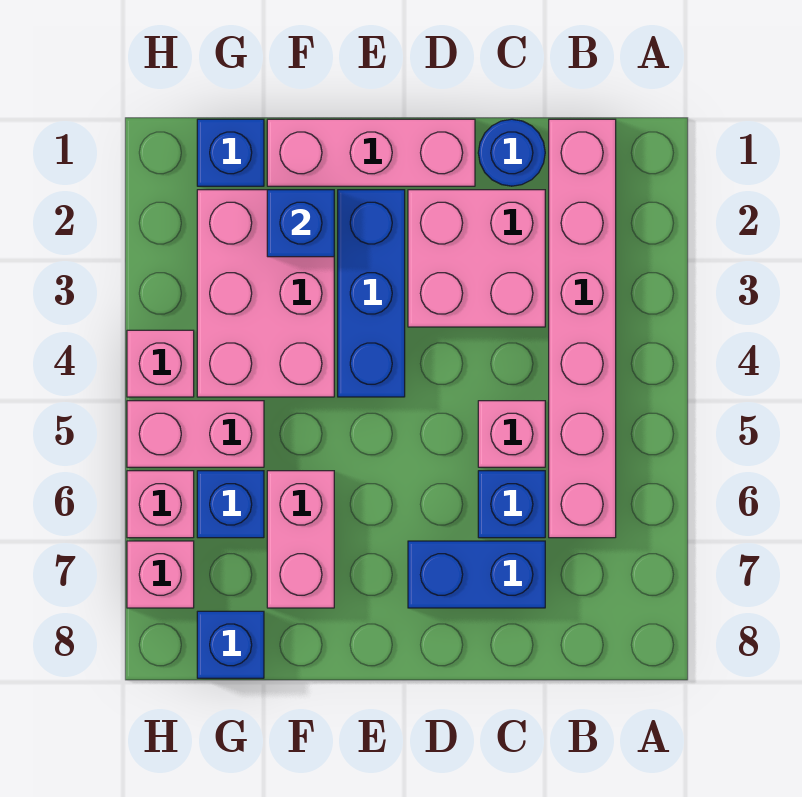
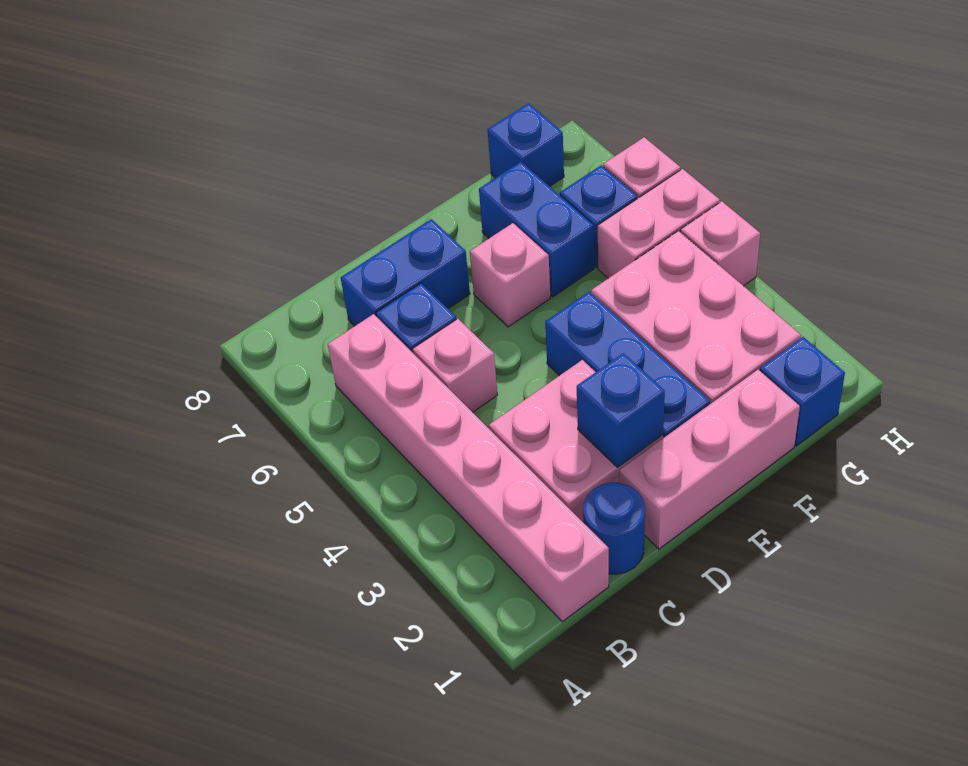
blue brick F2 level 2 -> blue brick D2 level 2
pink brick F6:F7 level 1 -> blue brick F6:F7 level 1
pink brick H7 level 1 -> pink brick E6 level 1

